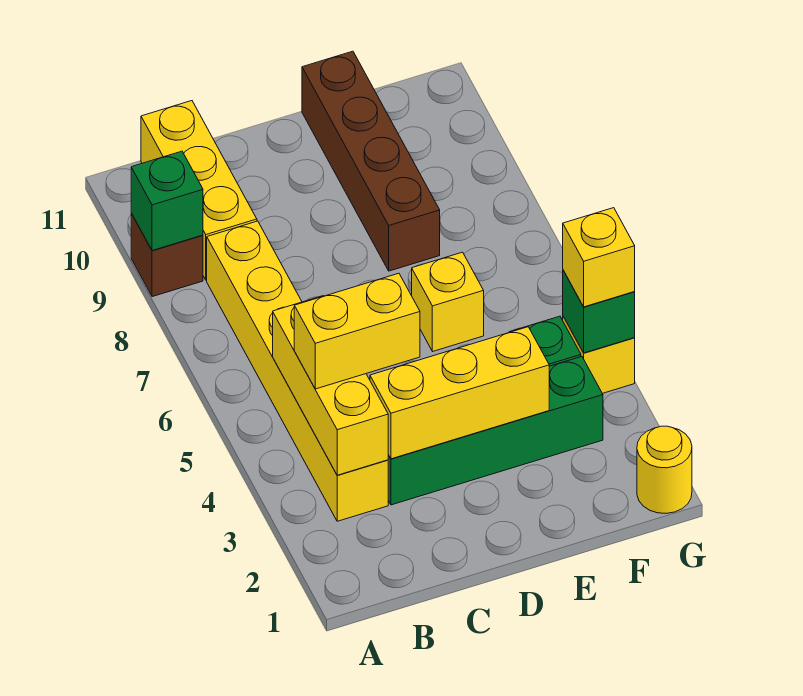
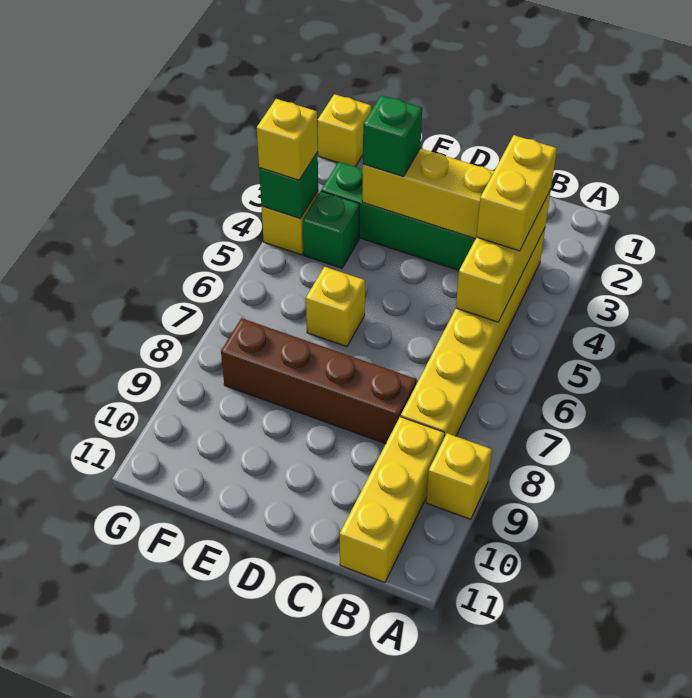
brown brick A9 level 1 -> yellow brick A9 level 1
green brick A9 level 2 -> green brick E3 level 3
yellow brick B4:C4 level 3 -> yellow brick B3:B4 level 3
brown brick E8:E11 level 1 -> brown brick C8:F8 level 1
yellow round brick G1 level 1 -> yellow brick G1 level 1

